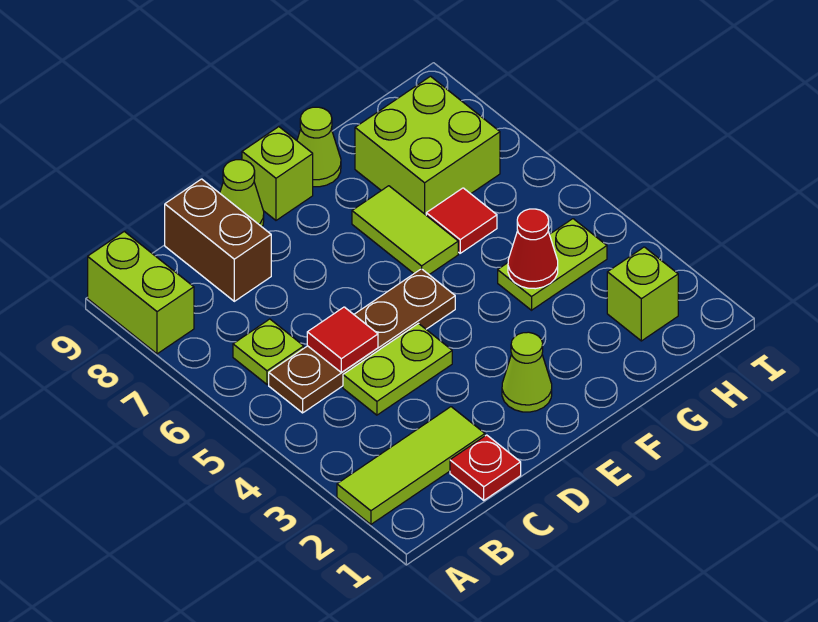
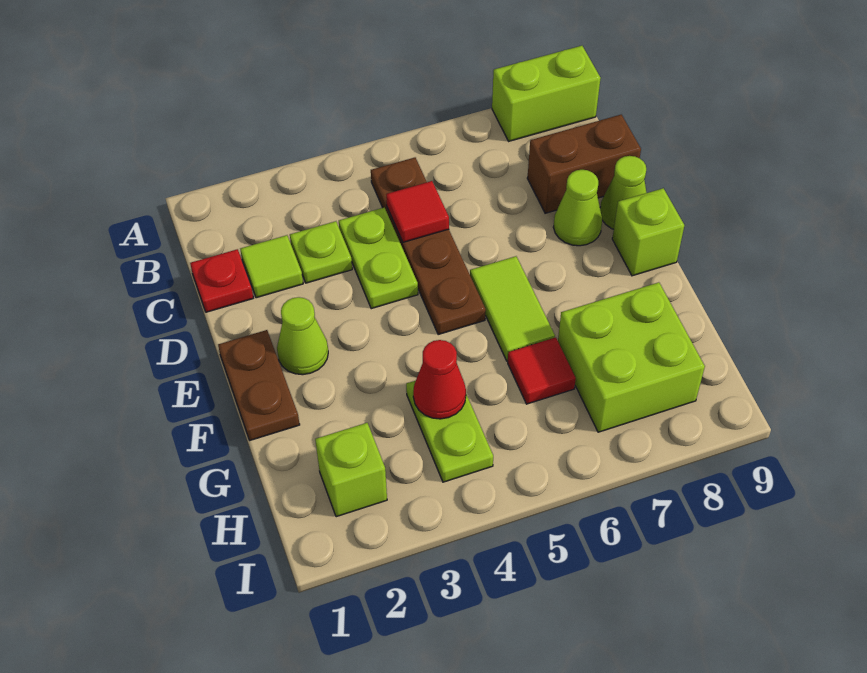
lime tile A2:C2 level 1 -> lime tile C2 level 1
lime plate B6 level 1 -> lime plate C3 level 1
none -> brown plate E1:F1 level 1
lime tile F6:F7 level 1 -> lime tile E6:F6 level 1
lime cone F9 level 1 -> lime cone D8 level 1

